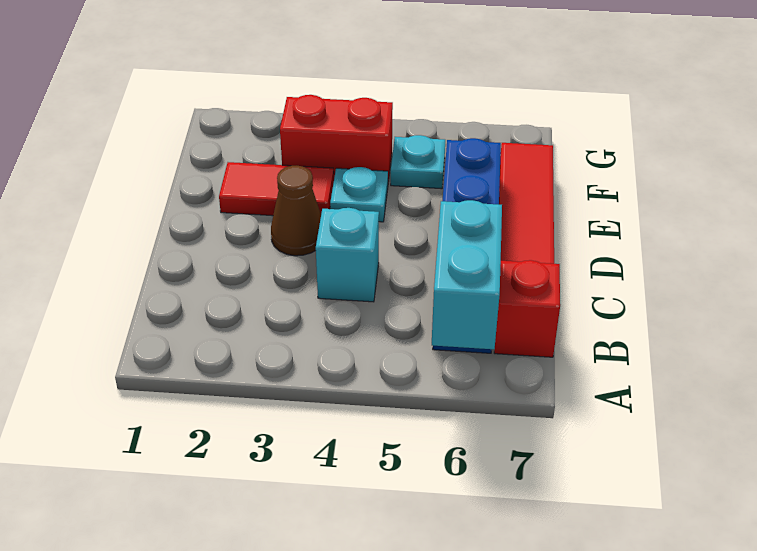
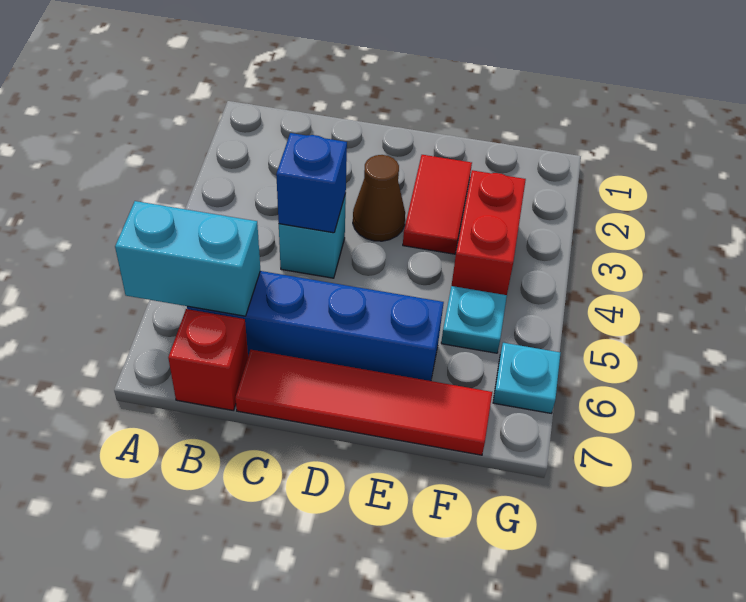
none -> blue brick C4 level 2
cyan plate E4 level 1 -> cyan plate G6 level 1

